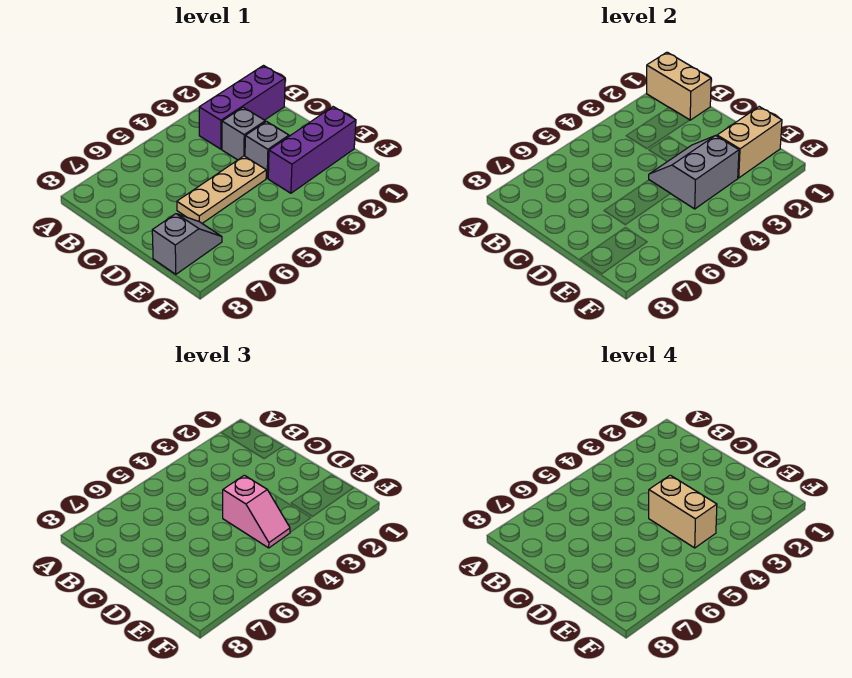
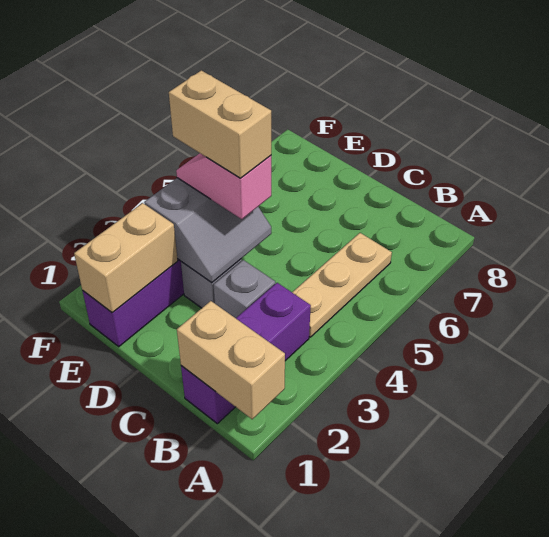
tan plate D4:D6 level 1 -> tan plate B4:B6 level 1
grey slope E7:E8 level 1 top 8 -> none

